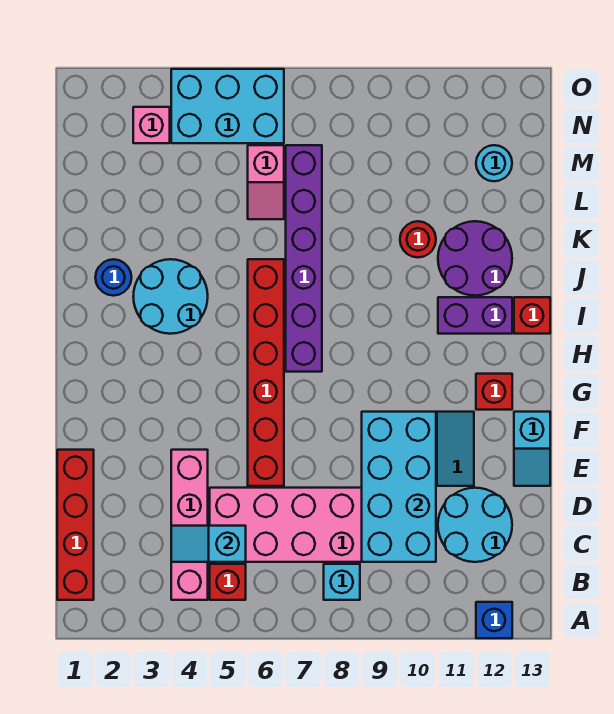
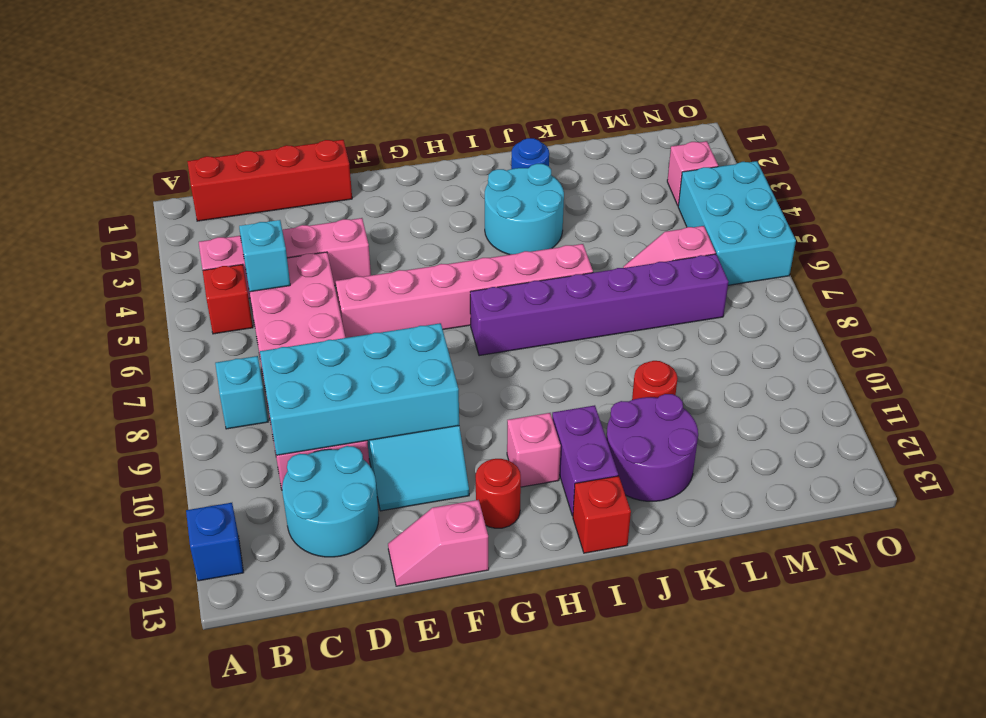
red brick E6:J6 level 1 -> pink brick E6:J6 level 1
cyan slope E13:F13 level 1 top F -> pink slope E13:F13 level 1 top F
red brick G12 level 1 -> red round brick G12 level 1
none -> pink brick H11 level 1
cyan round brick M12 level 1 -> none

